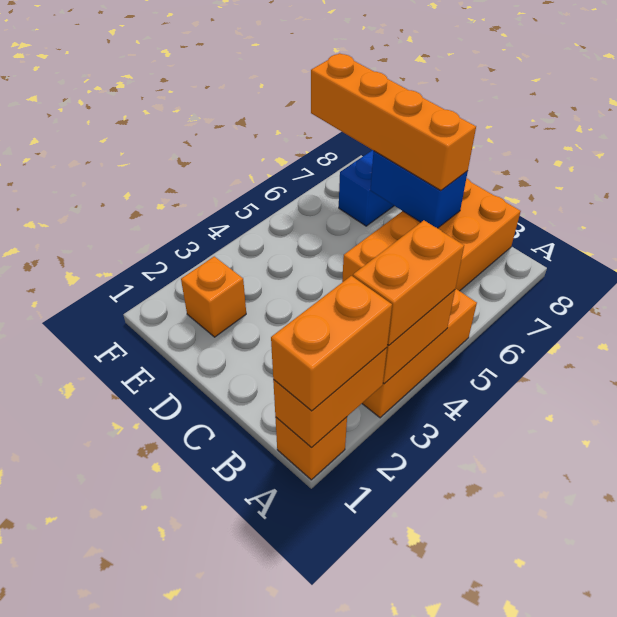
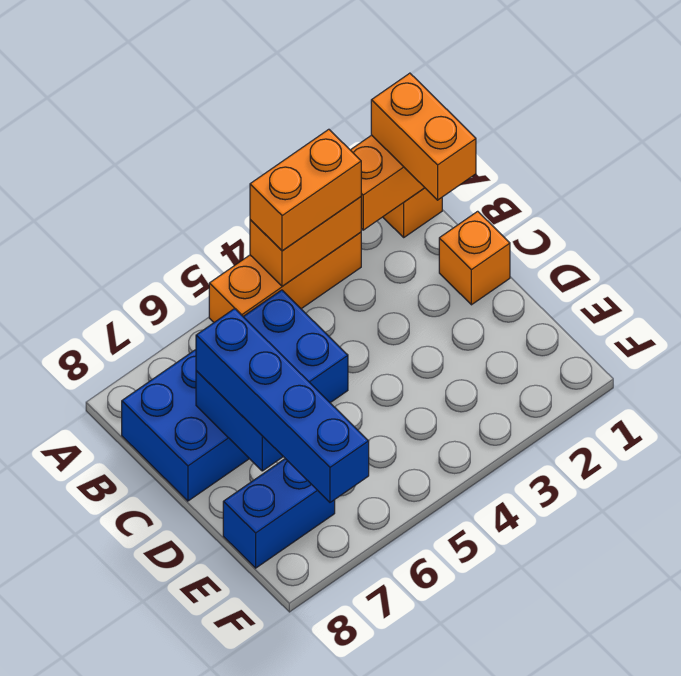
orange brick A1:A2 level 3 -> orange brick A1:B1 level 3
orange brick B5:C8 level 1 -> blue brick B5:C8 level 1
orange brick C7:F7 level 3 -> blue brick C7:F7 level 3
orange brick E2 level 1 -> orange brick C1 level 1

